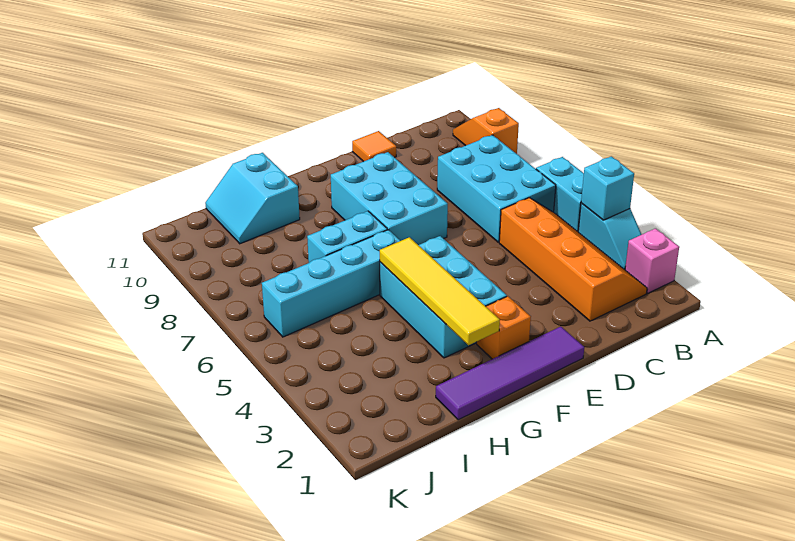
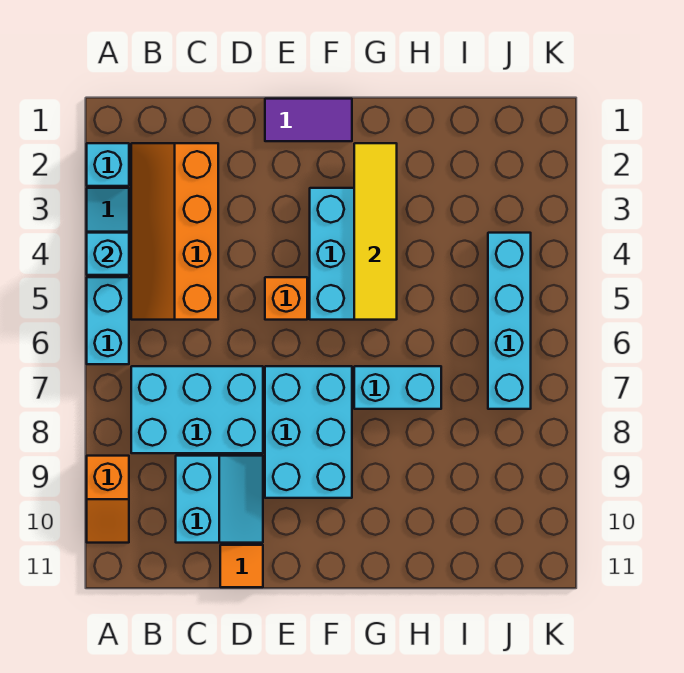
pink brick A2 level 1 -> cyan brick A2 level 1
cyan brick B6:C8 level 1 -> cyan brick B7:D8 level 1
purple tile E1:H1 level 1 -> purple tile E1:F1 level 1
orange brick F2 level 1 -> orange brick E5 level 1
cyan brick G6:J6 level 1 -> cyan brick J4:J7 level 1
cyan slope H10:I11 level 1 top H -> cyan slope C9:D10 level 1 top C

